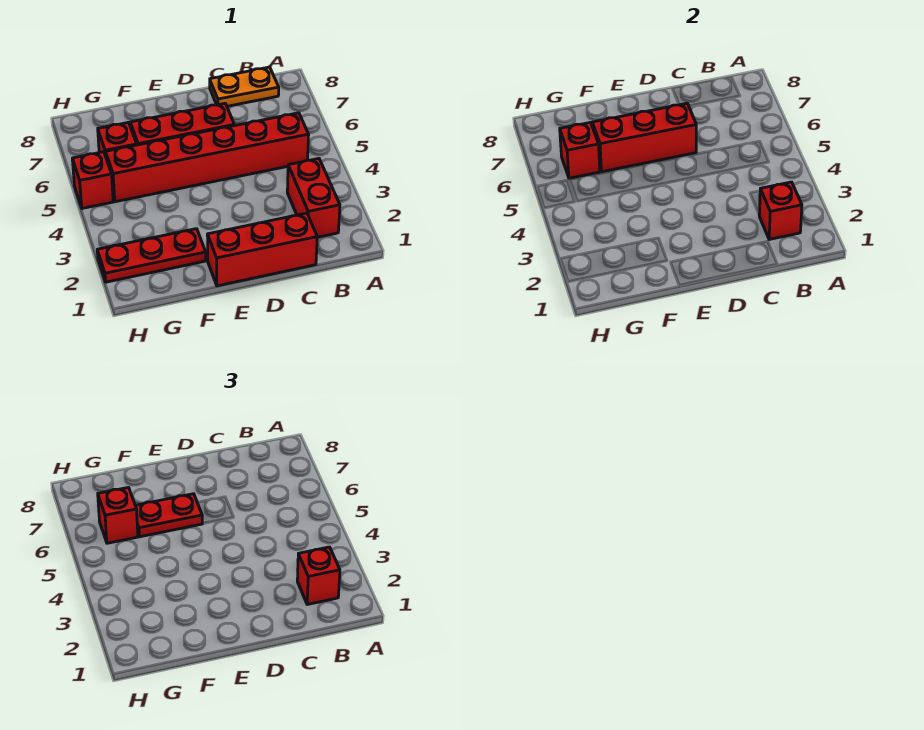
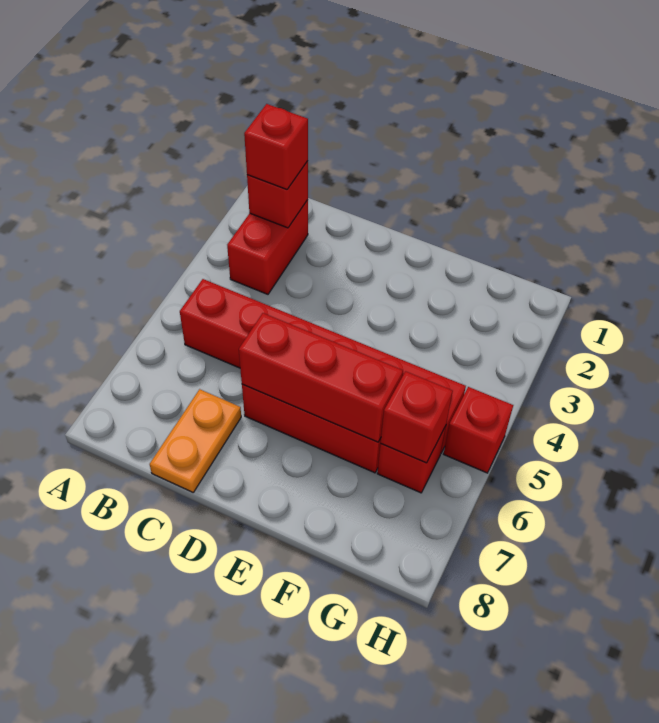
orange plate B8:C8 level 1 -> orange plate C7:C8 level 1
red brick C1:E1 level 1 -> none
red plate E6:F6 level 3 -> none
red plate F2:H2 level 1 -> none
red brick G6 level 3 -> none

